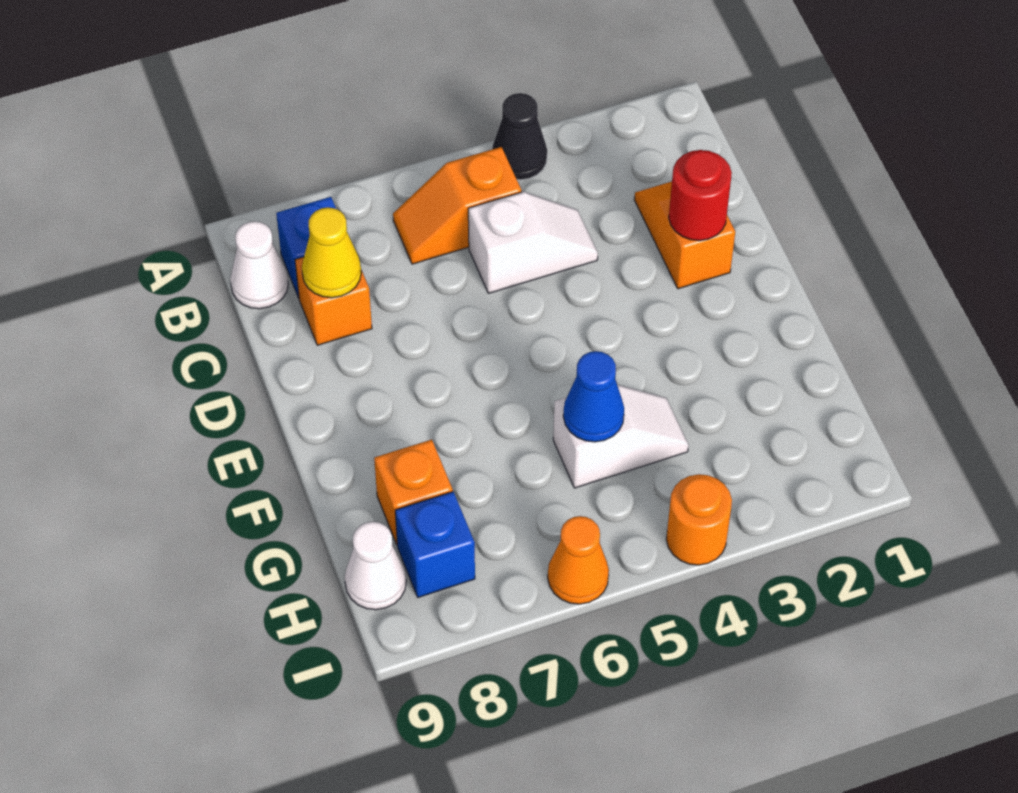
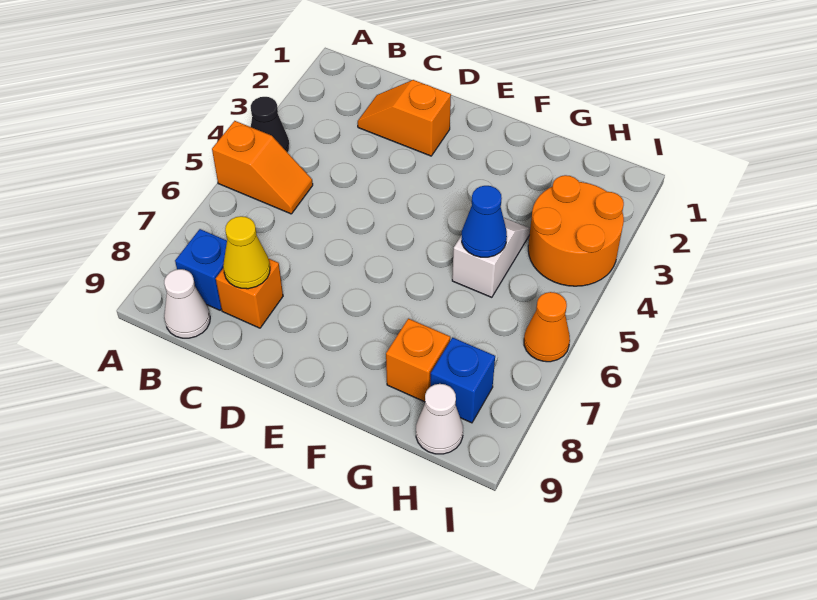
orange slope B5:B6 level 1 top 5 -> orange slope A5:B5 level 1 top A
white slope C4:C5 level 1 top 5 -> none
red round brick D2 level 2 -> none
orange round brick I4 level 1 -> orange round brick H3:I4 level 1

